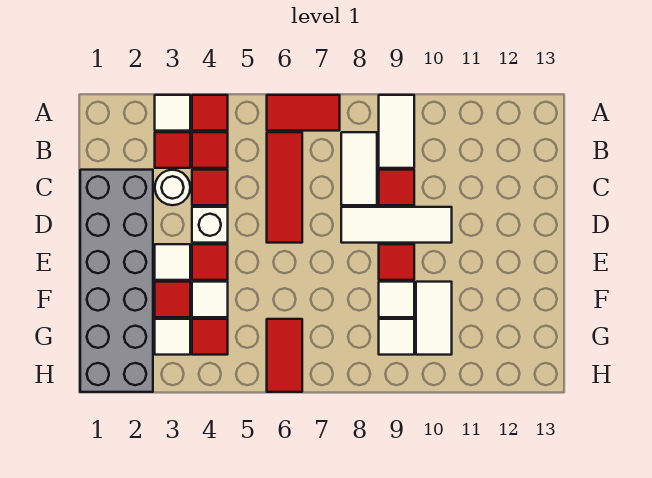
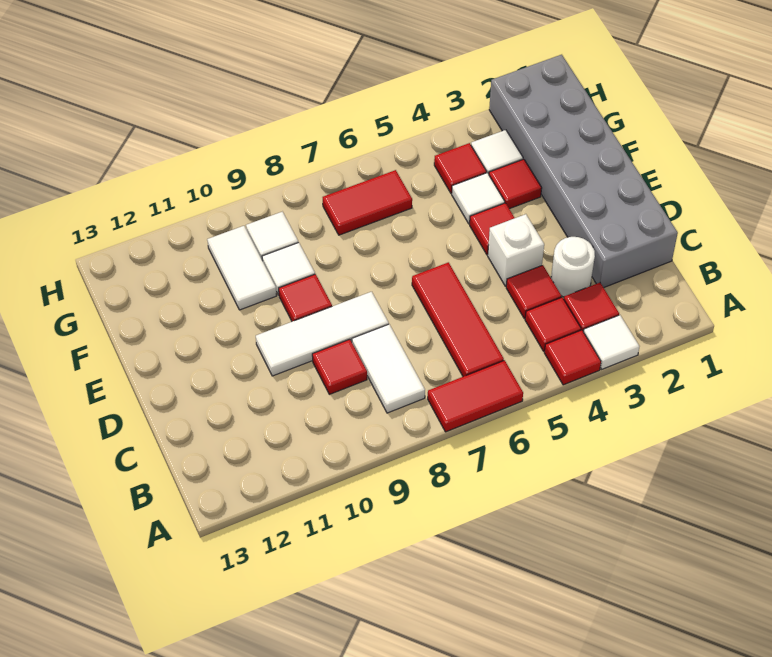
white tile A9:B9 level 1 -> none
white tile E3 level 1 -> none
red tile G6:H6 level 1 -> red tile G6:G7 level 1

